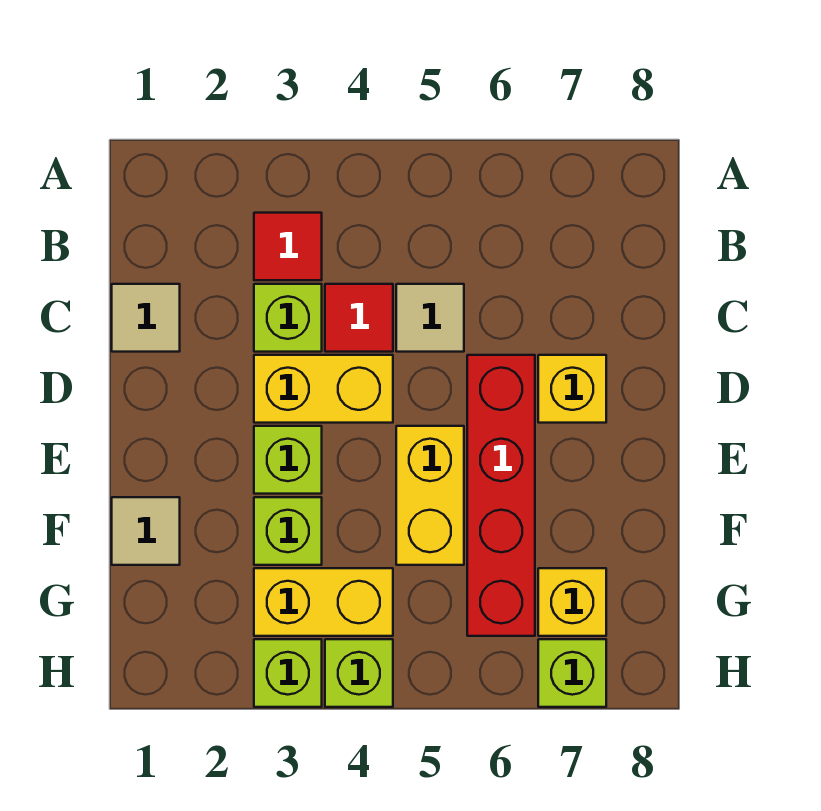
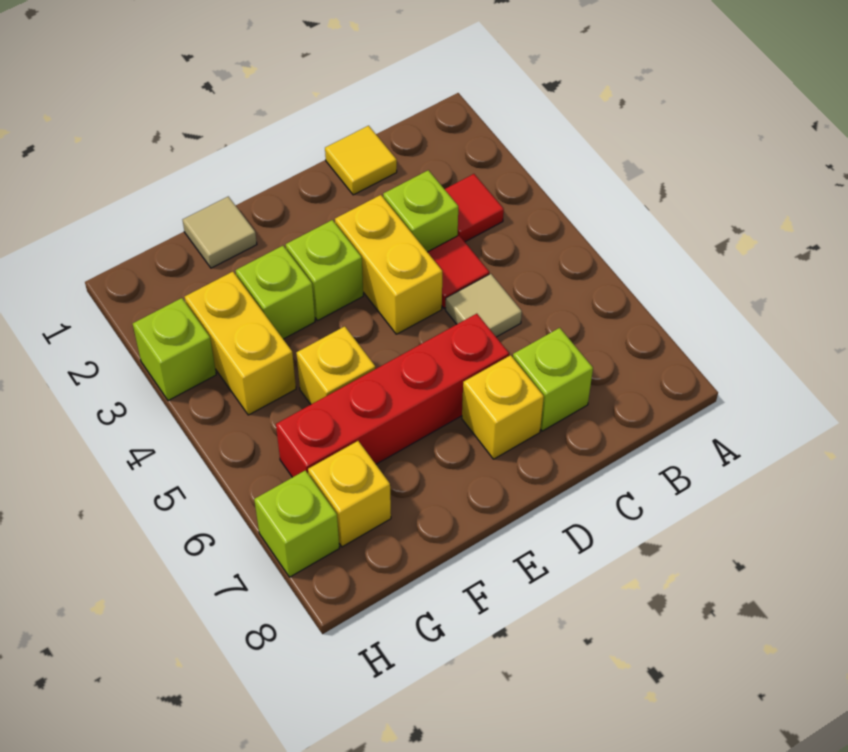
tan tile C1 level 1 -> yellow tile C1 level 1
yellow brick E5:F5 level 1 -> yellow brick F5 level 1
lime brick H4 level 1 -> lime brick C7 level 1

